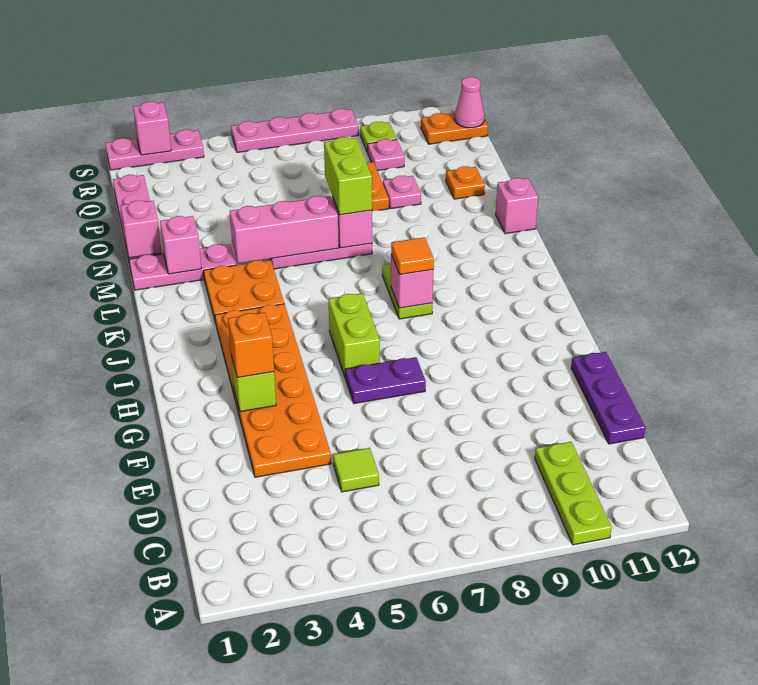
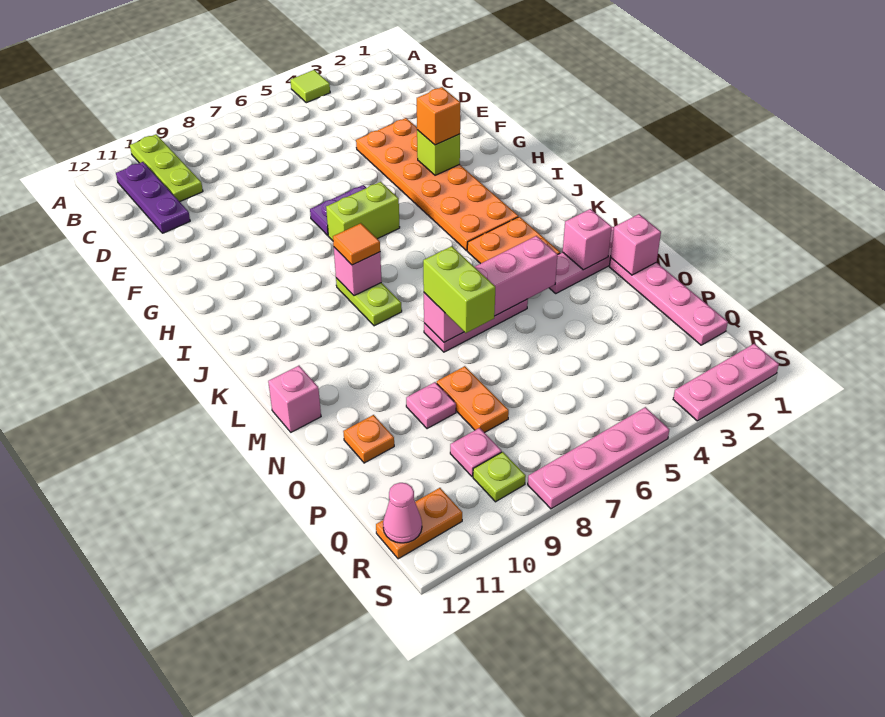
lime tile D5 level 1 -> lime tile A4 level 1
purple plate D12:F12 level 1 -> purple plate B11:D11 level 1
lime brick H6:I6 level 1 -> lime brick H6:H7 level 1
pink brick S2 level 2 -> none

